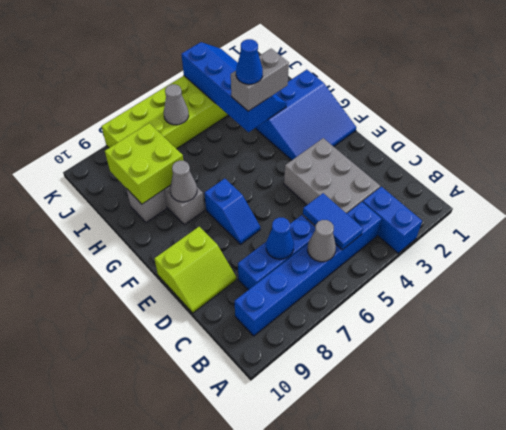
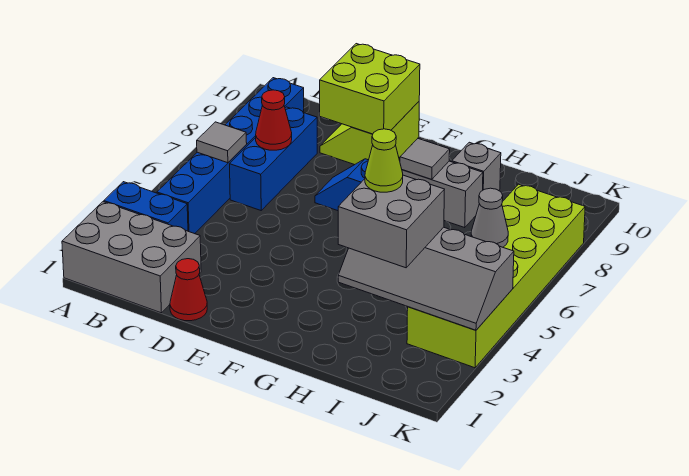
blue tile B5:C5 level 2 -> none
grey cone B6 level 2 -> grey tile B6 level 2
grey brick C3:E4 level 1 -> grey brick A1:C2 level 1
blue cone C7 level 2 -> red cone C7 level 2
none -> red cone D1 level 1
blue slope F1:H3 level 1 top H -> none
grey cone G8 level 2 -> grey tile G8 level 2
blue slope H3:K4 level 2 top 4 -> grey slope H3:K4 level 2 top 4
grey brick H3:H4 level 3 -> grey brick H3:I4 level 3
blue cone H4 level 4 -> lime cone H4 level 4
lime brick H8:I9 level 2 -> lime brick D9:E10 level 2

